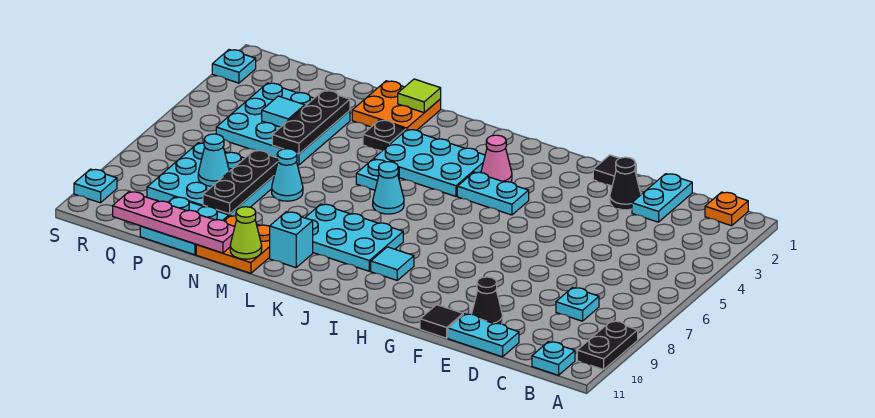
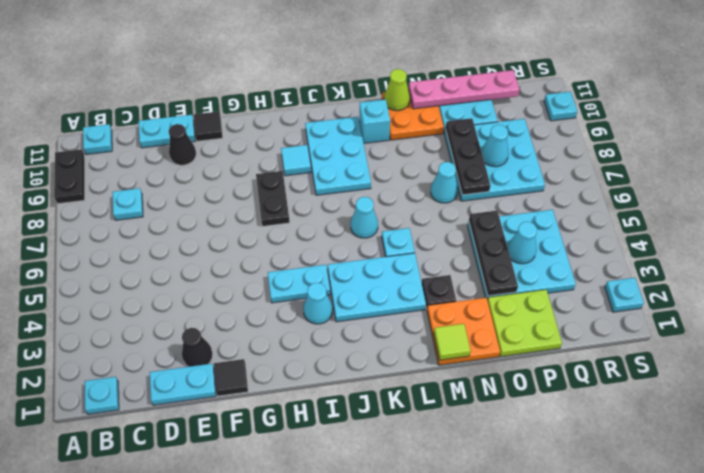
orange plate B1 level 1 -> cyan plate B1 level 1
cyan plate D1:D2 level 1 -> cyan plate D1:E1 level 1
none -> black plate H7:H8 level 1
pink cone I3 level 1 -> cyan cone I3 level 1
cyan plate J8:L9 level 1 -> cyan plate J8:K10 level 1
none -> lime plate O1:P2 level 1
cyan tile P4 level 2 -> cyan cone P4 level 2

